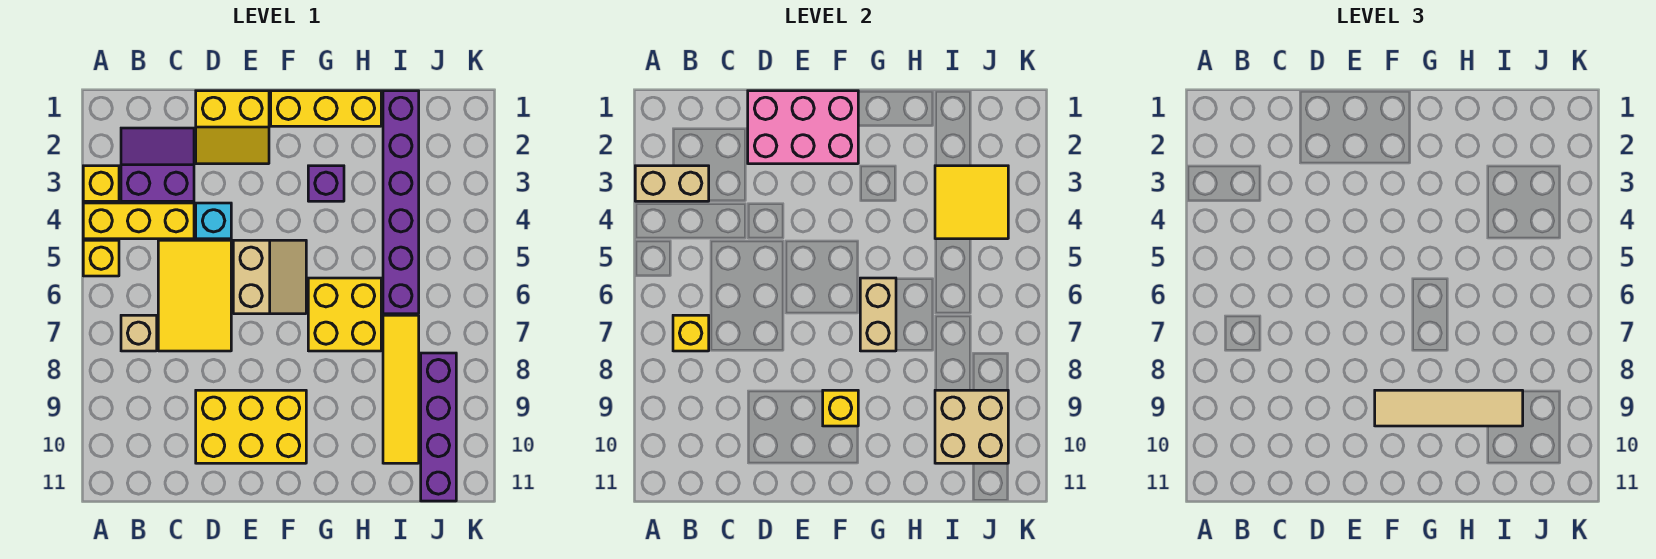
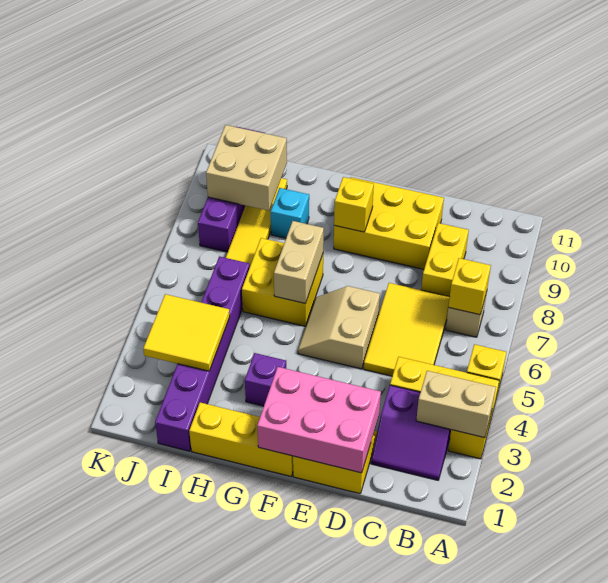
none -> yellow brick C8:C9 level 1
cyan brick D4 level 1 -> cyan brick H9 level 1
tan tile F9:I9 level 3 -> none

